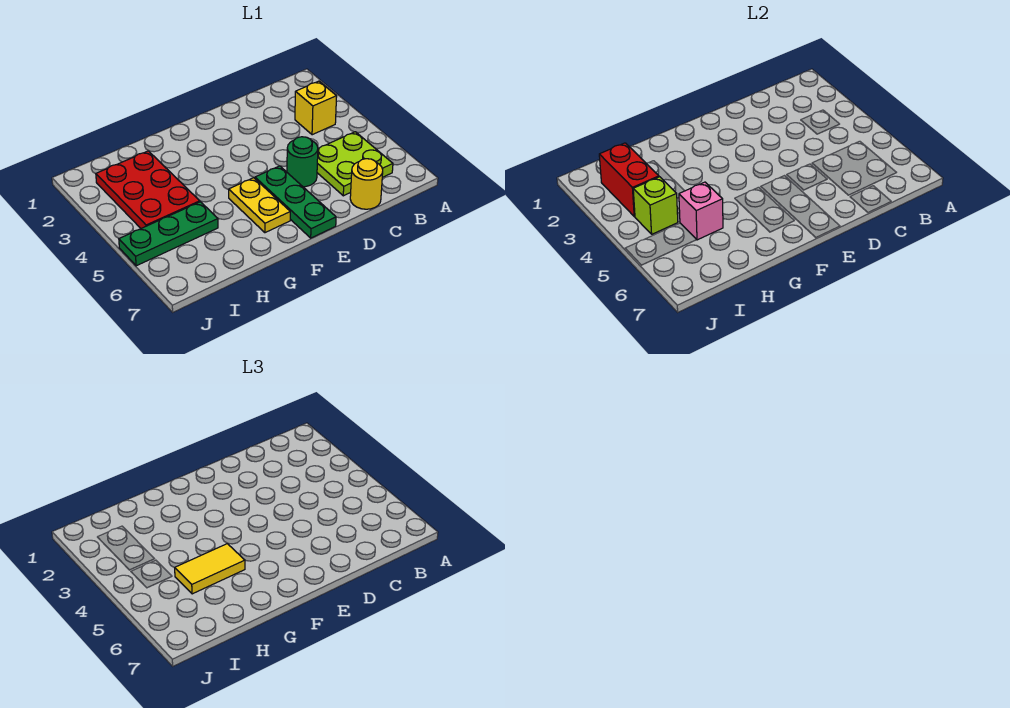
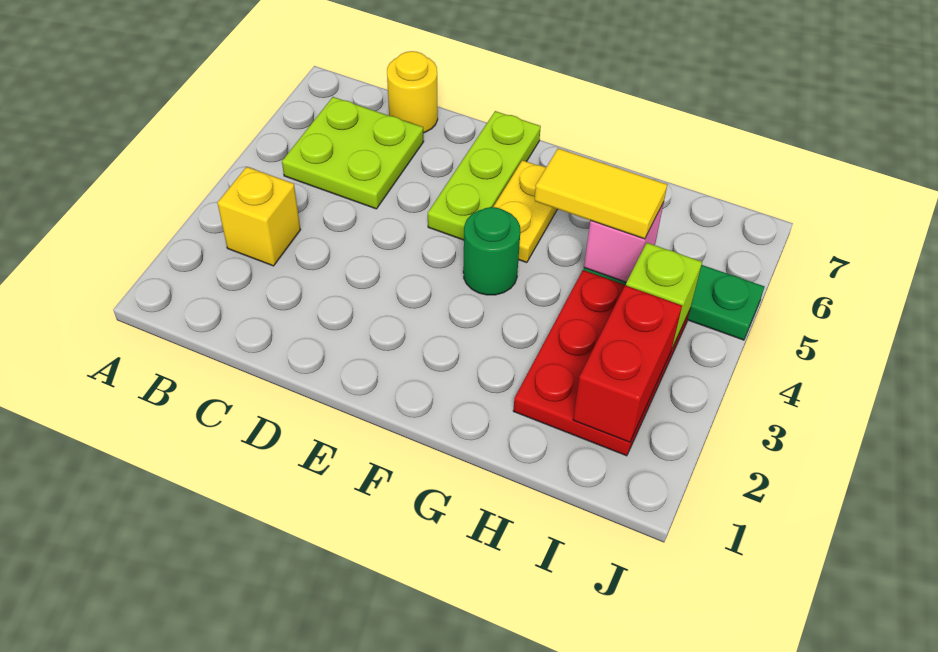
green round brick D5 level 1 -> green round brick F4 level 1
green plate E5:E7 level 1 -> lime plate E5:E7 level 1

